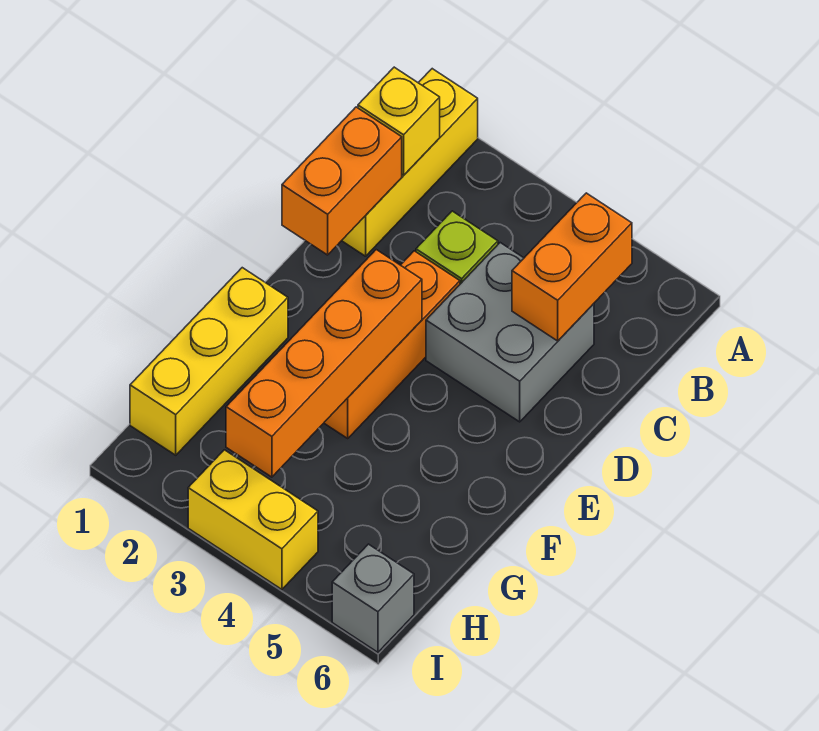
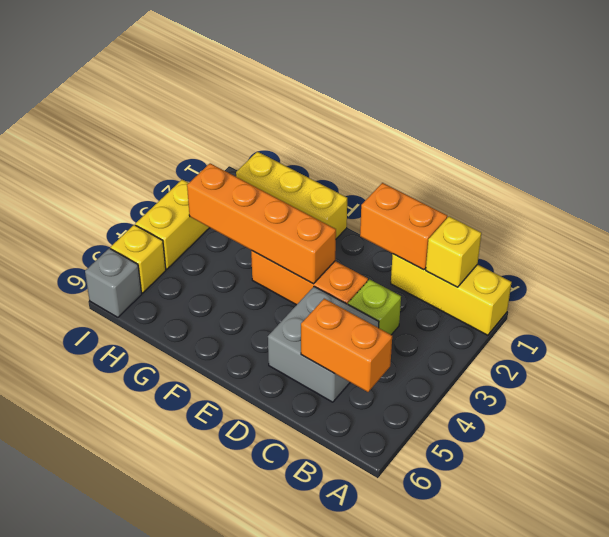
none -> yellow brick I5 level 1

